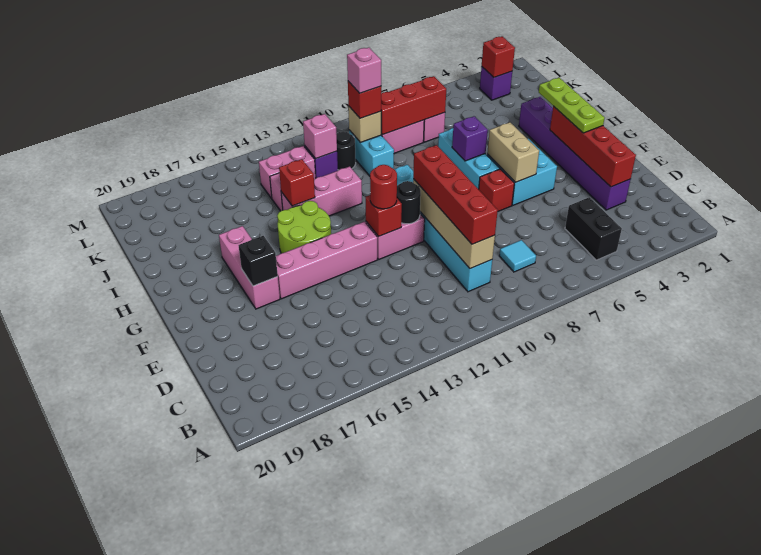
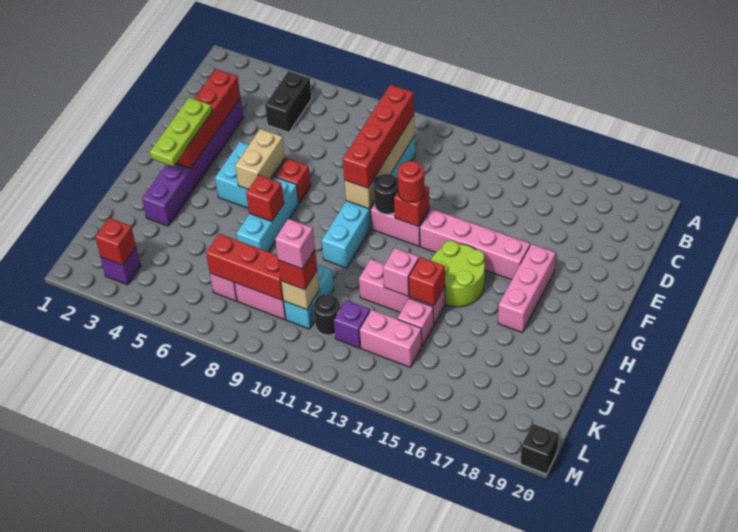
cyan tile C8 level 1 -> none
black brick F17 level 2 -> black brick M20 level 1
purple brick H7 level 2 -> red brick H7 level 2
pink brick K12 level 2 -> pink brick I13 level 2

